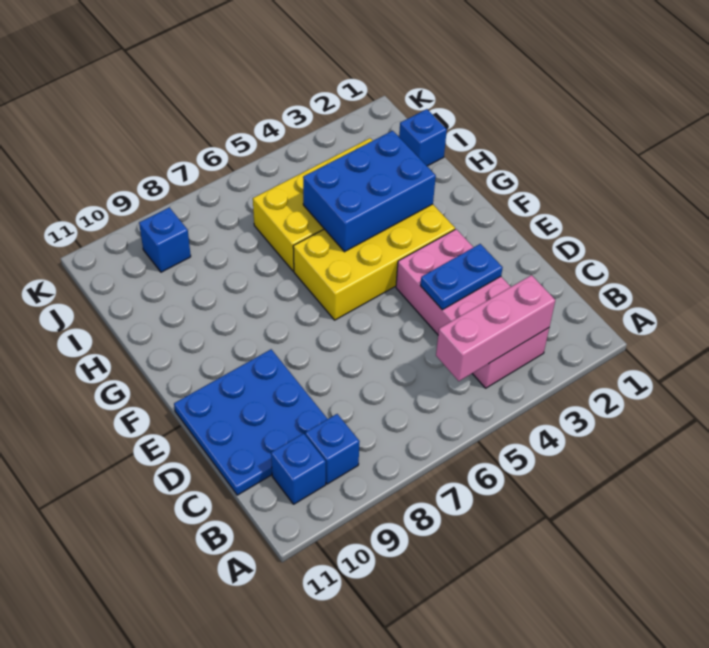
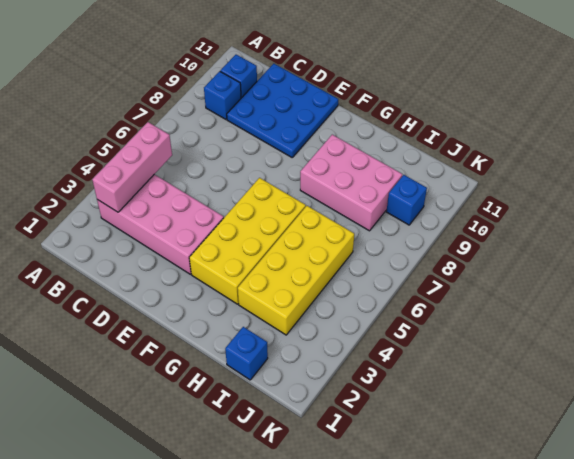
blue plate D3:D4 level 2 -> none
blue brick G3:H5 level 2 -> none
none -> pink brick G8:I9 level 1

